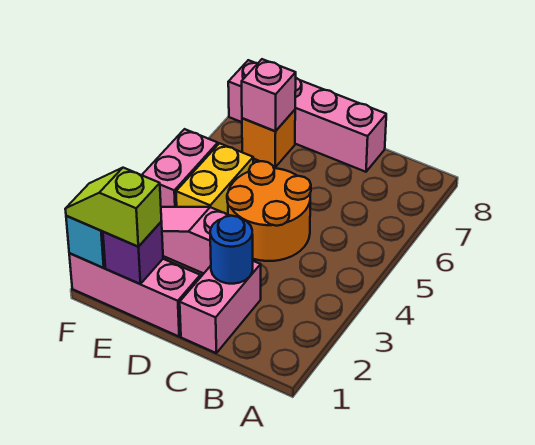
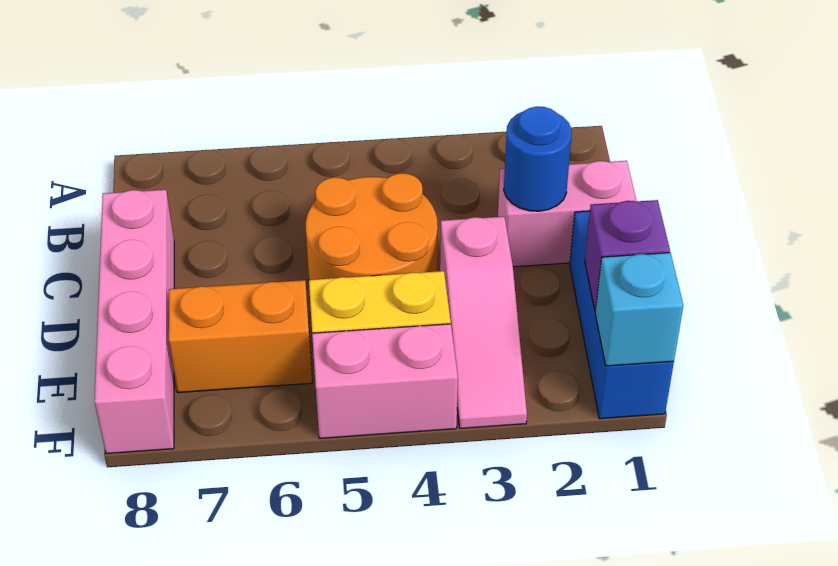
pink brick D1:F1 level 1 -> blue brick D1:F1 level 1
lime slope E1:F1 level 3 top E -> none
orange brick E7 level 1 -> orange brick E6:E7 level 1
pink brick E7 level 2 -> none

